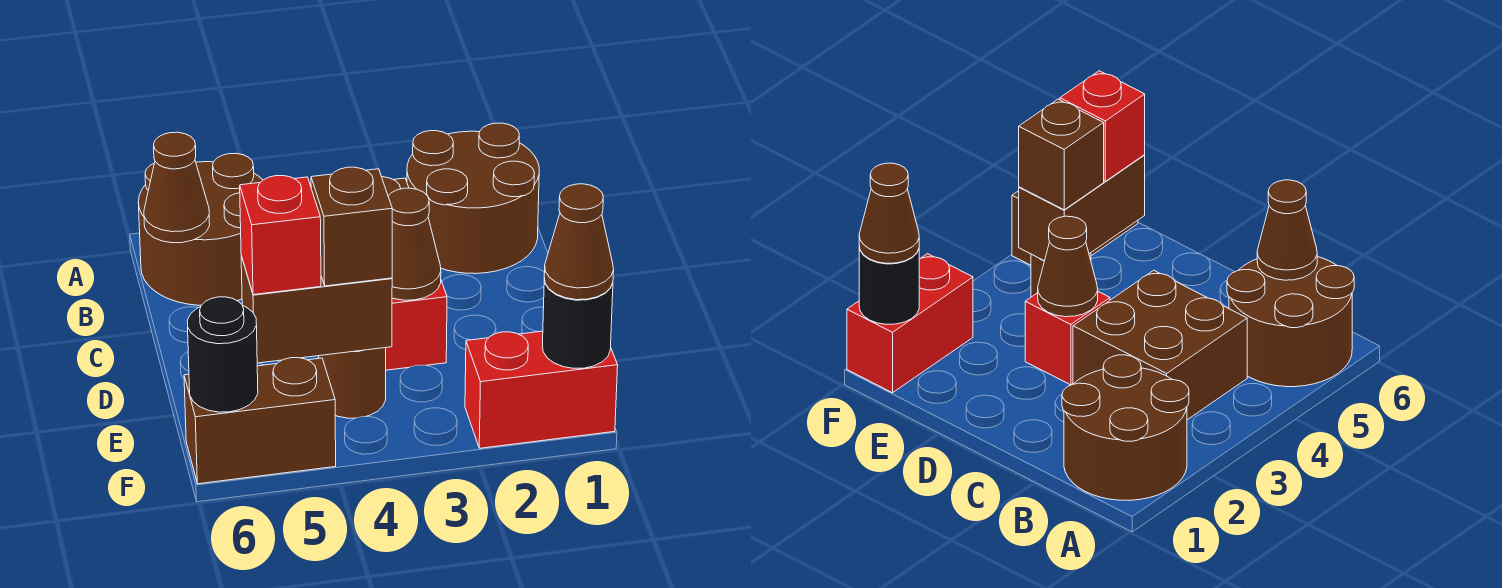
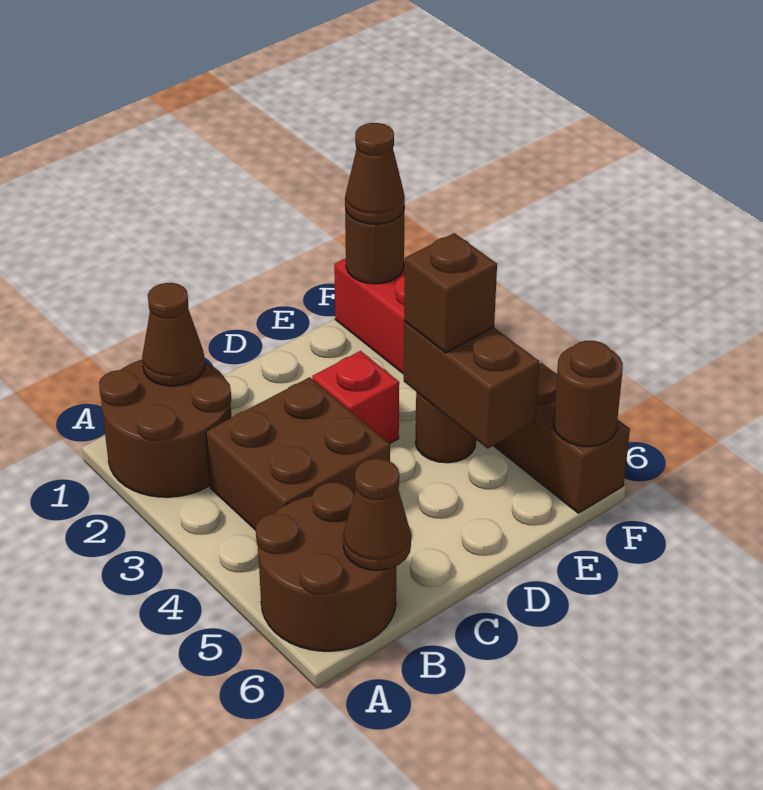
brown cone D3 level 2 -> brown cone B1 level 2
red brick E5 level 3 -> none
black round brick F1 level 2 -> brown round brick F1 level 2
black round brick F6 level 2 -> brown round brick F6 level 2

